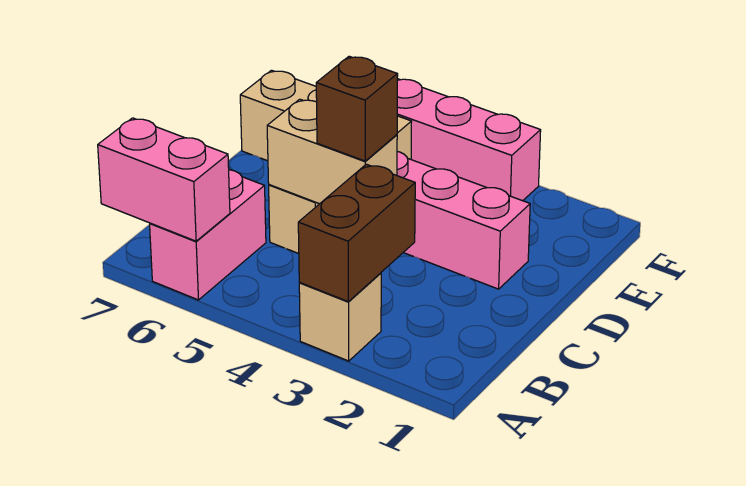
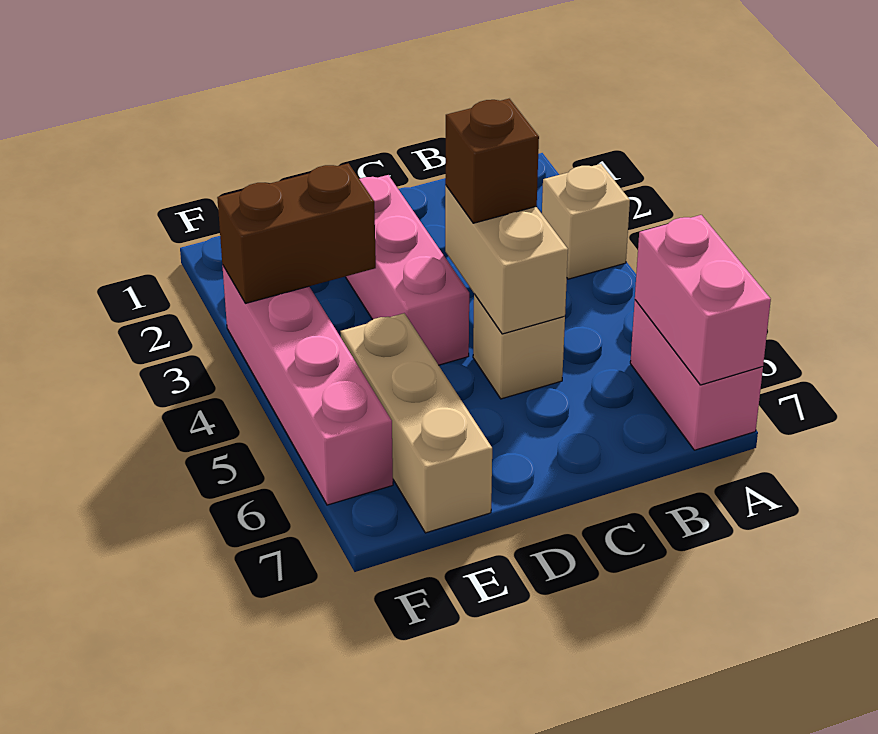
brown brick A3:B3 level 2 -> brown brick E3:F3 level 2
pink brick A6:B6 level 1 -> pink brick A6:A7 level 1

